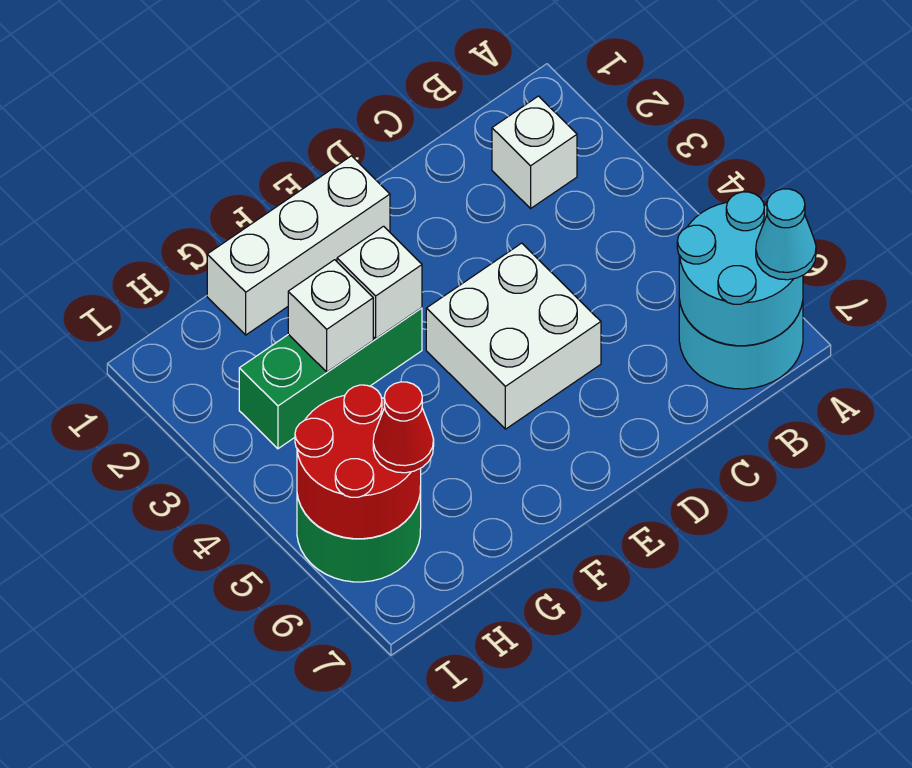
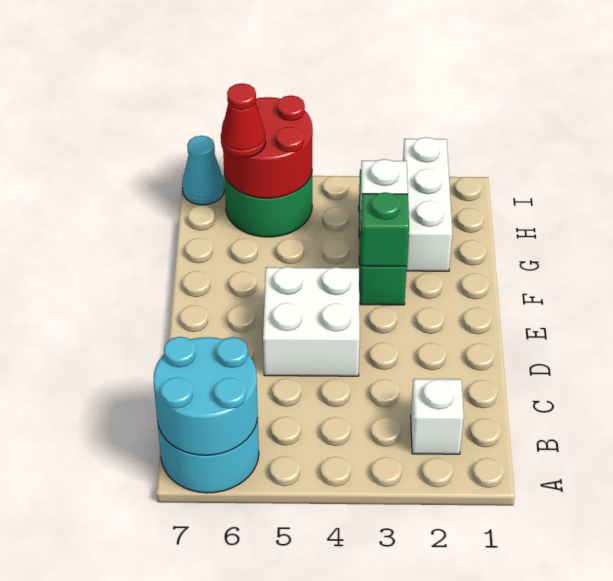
cyan cone A7 level 3 -> cyan cone I7 level 1
white brick E1:G1 level 1 -> white brick G2:I2 level 1
white brick F3 level 2 -> green brick F3 level 2

